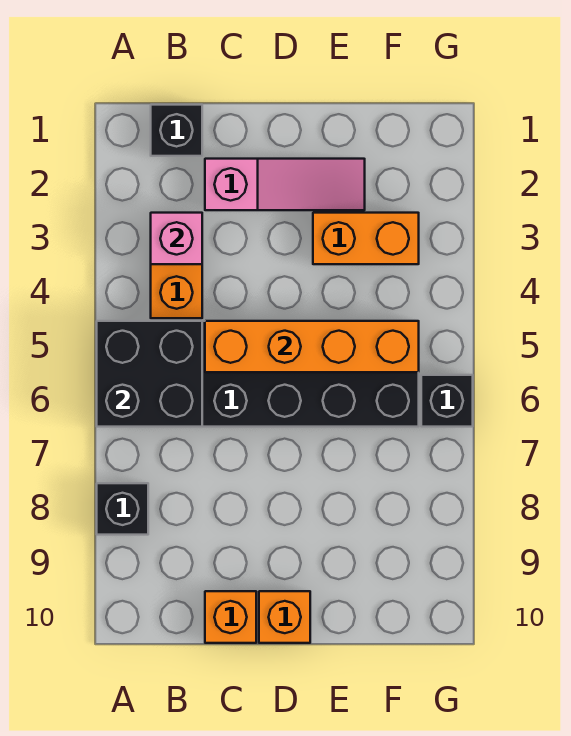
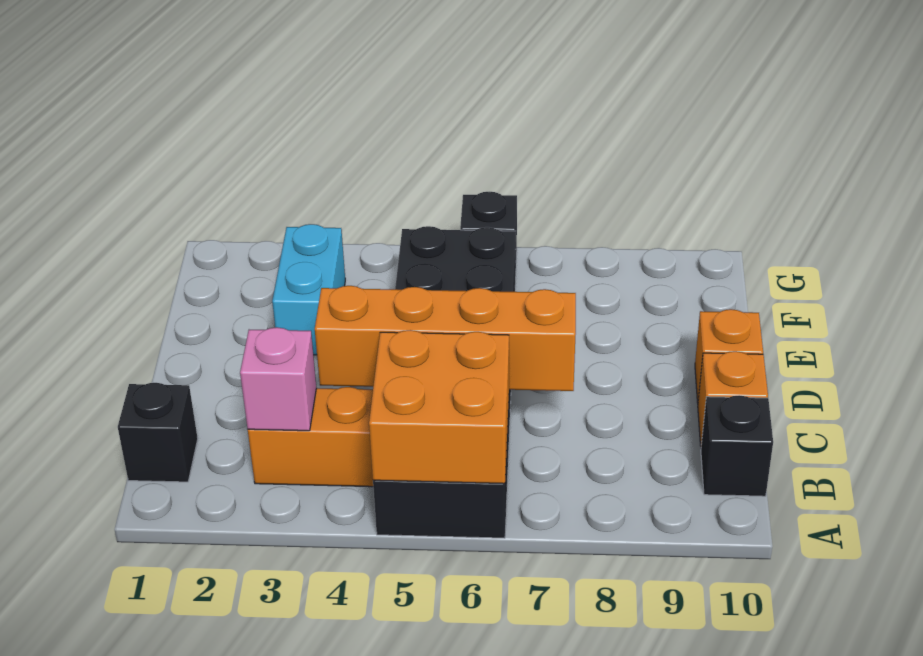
black brick A5:B6 level 2 -> orange brick A5:B6 level 2
black brick A8 level 1 -> black brick B10 level 1
pink slope C2:E2 level 1 top C -> none
orange brick C5:F5 level 2 -> orange brick C4:C7 level 2
orange brick E3:F3 level 1 -> cyan brick E3:F3 level 1

